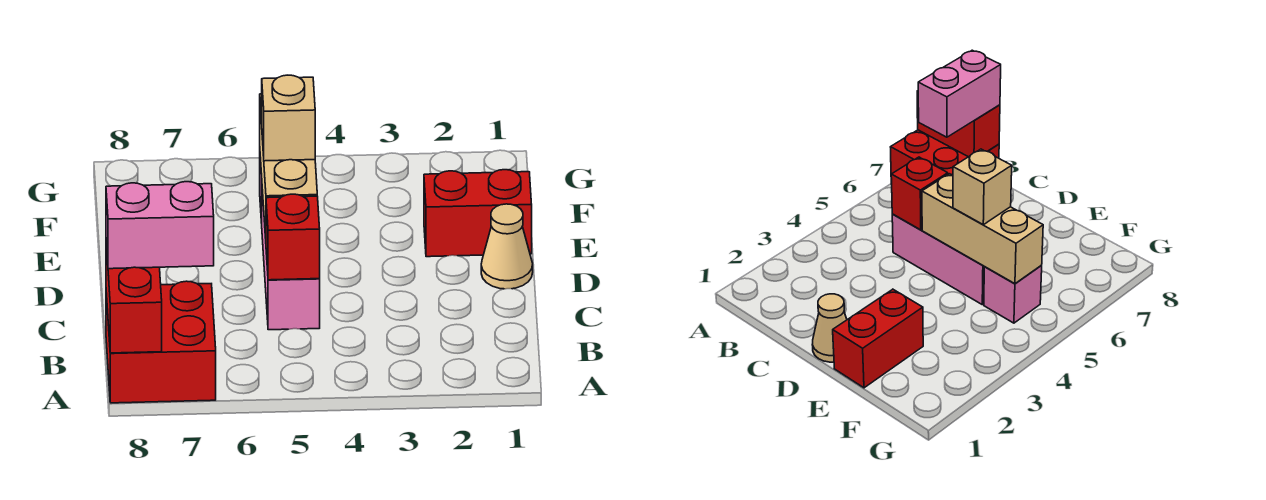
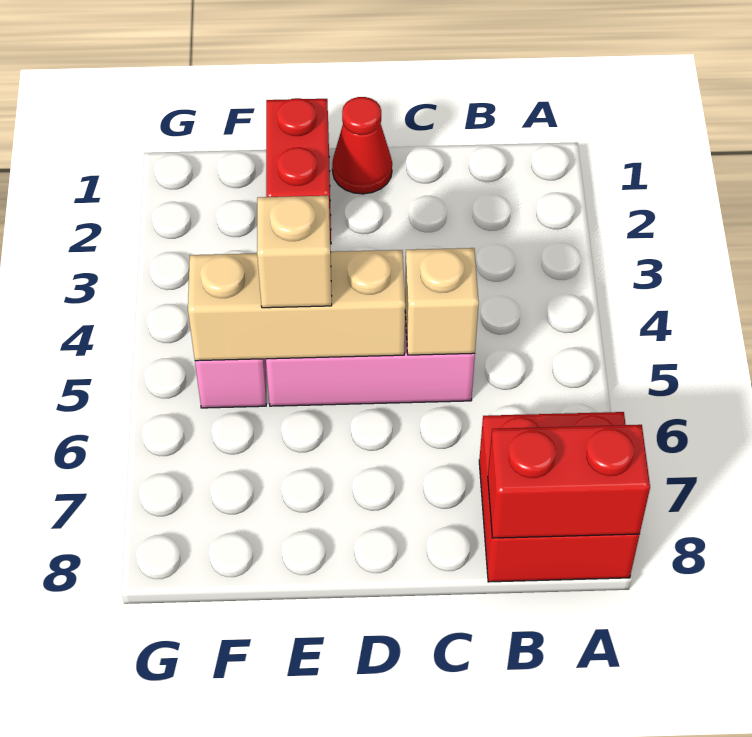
pink brick B7:B8 level 3 -> none
red brick C5 level 2 -> tan brick C5 level 2
tan cone D1 level 1 -> red cone D1 level 1

